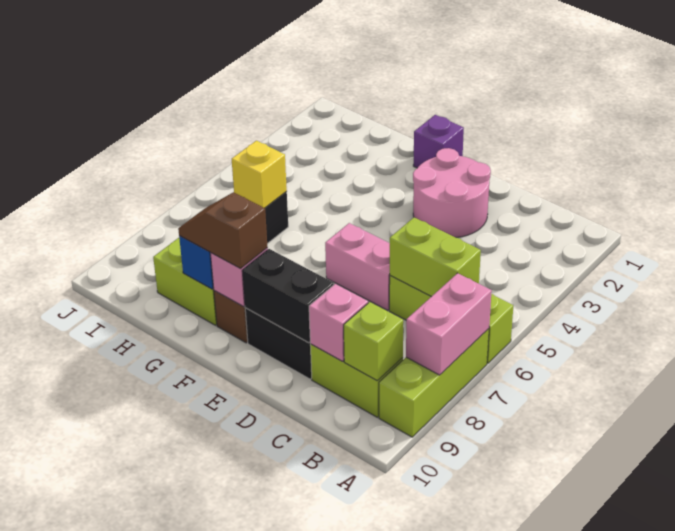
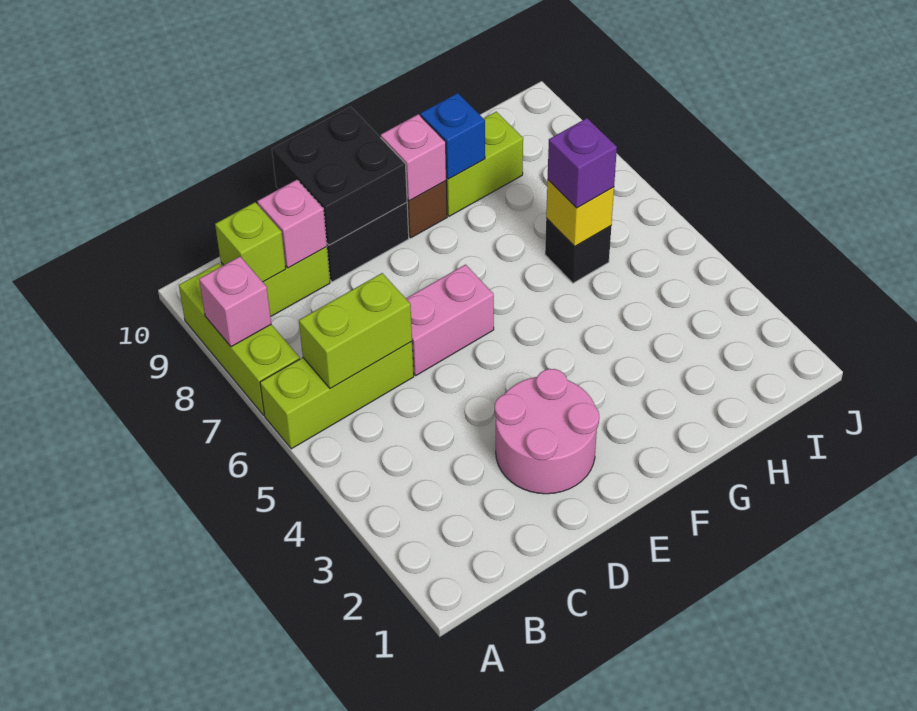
pink brick A7:A8 level 2 -> pink brick A8 level 2
black brick D9:E9 level 2 -> black brick D9:E10 level 2
purple brick F1 level 1 -> purple brick H6 level 3
brown slope F9:G9 level 3 top F -> none

